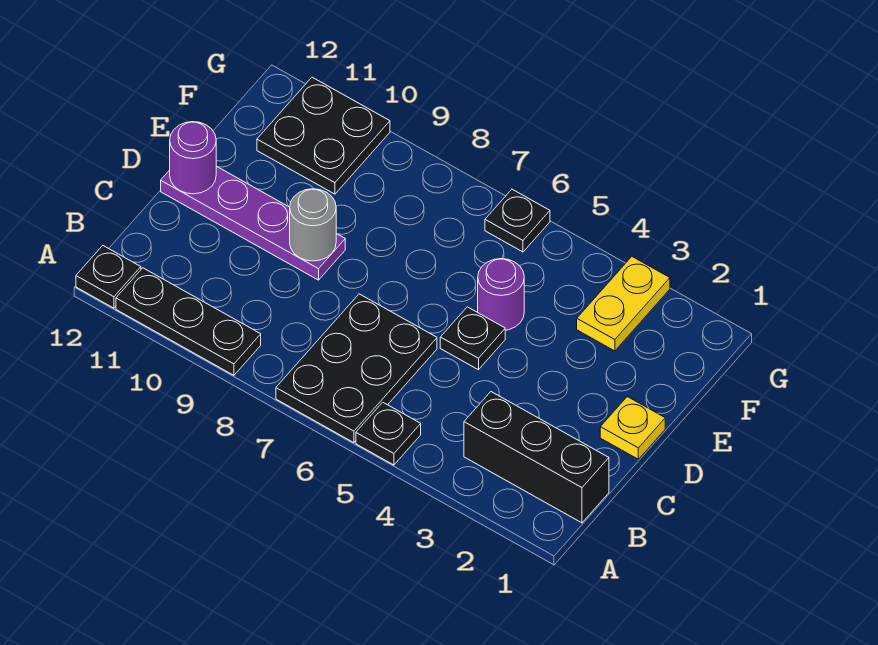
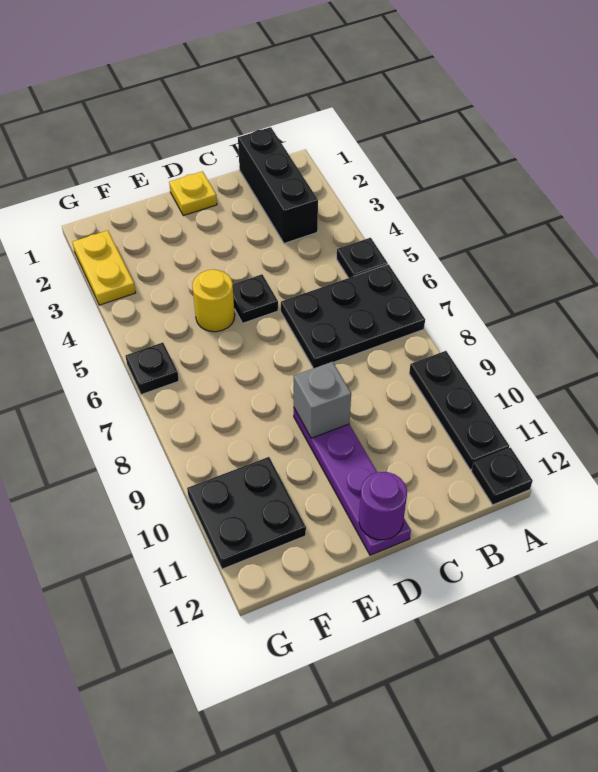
grey round brick D9 level 2 -> grey brick D9 level 2
purple round brick E5 level 1 -> yellow round brick E5 level 1
yellow plate F3:G3 level 1 -> yellow plate G2:G3 level 1

